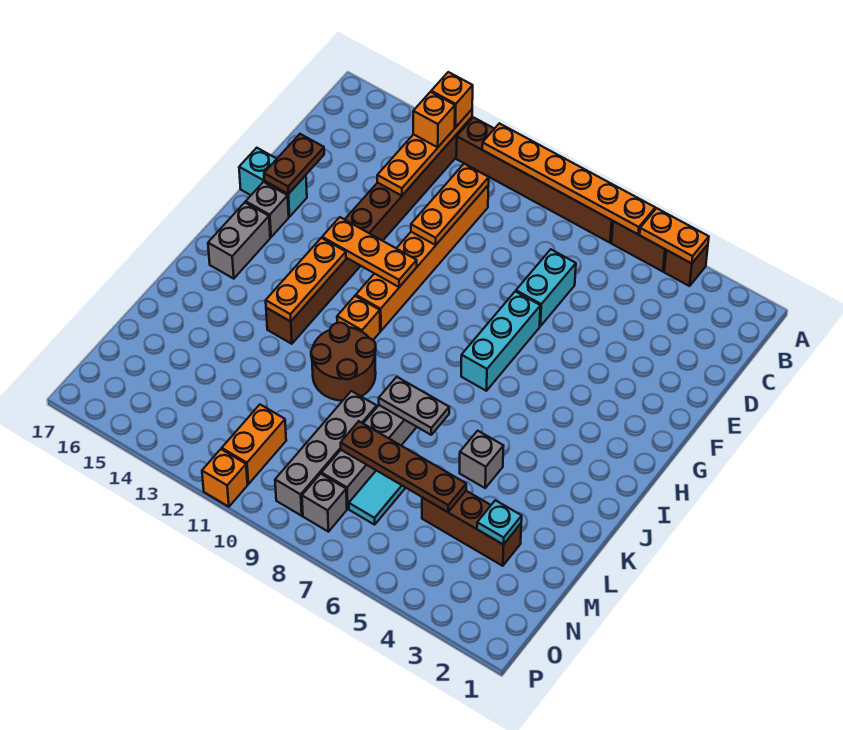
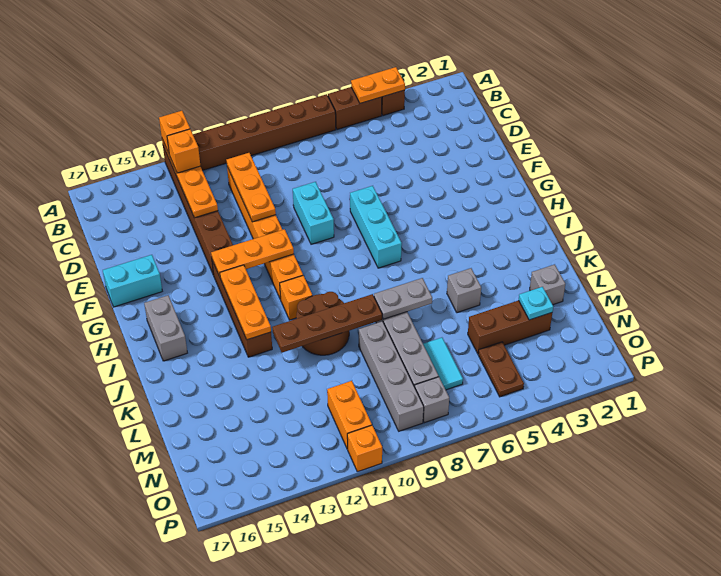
orange plate A6:A11 level 2 -> none
cyan brick D7:E7 level 1 -> cyan brick E9:F9 level 1
brown plate E16:F16 level 2 -> brown plate N5:O5 level 1
grey brick G16 level 1 -> grey brick L2 level 1
brown plate M5:M8 level 2 -> brown plate K9:K12 level 2

